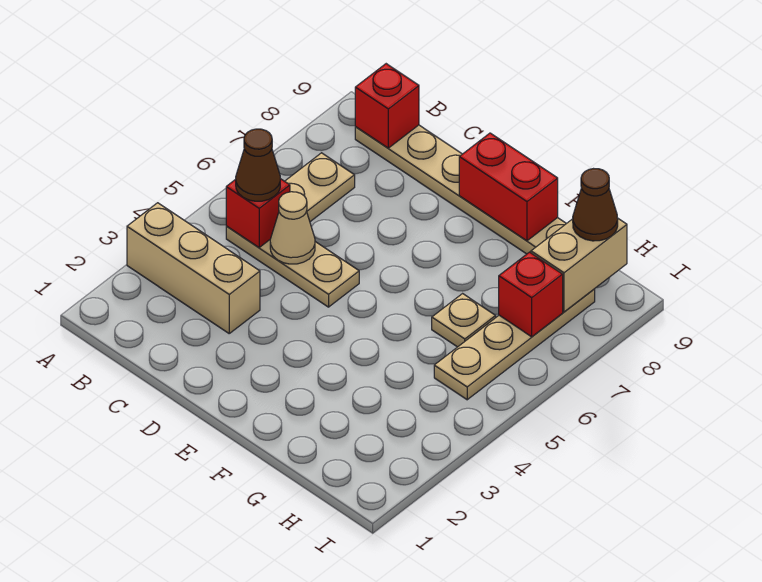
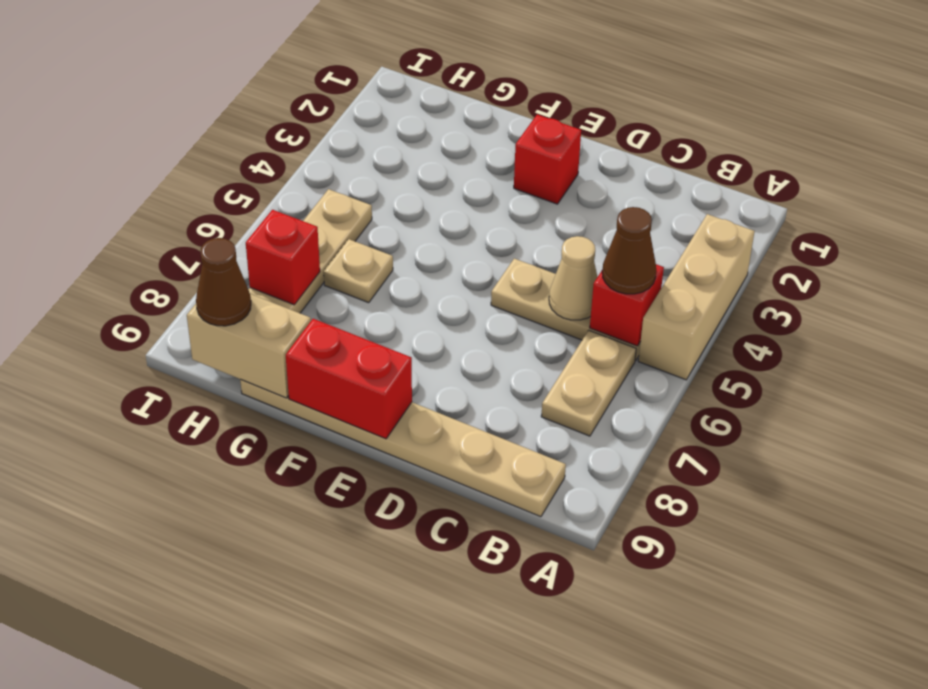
tan brick A3:C3 level 1 -> tan brick A3:A5 level 1
red brick B9 level 2 -> red brick E2 level 1
tan brick H8:H9 level 2 -> tan brick G9:H9 level 2

